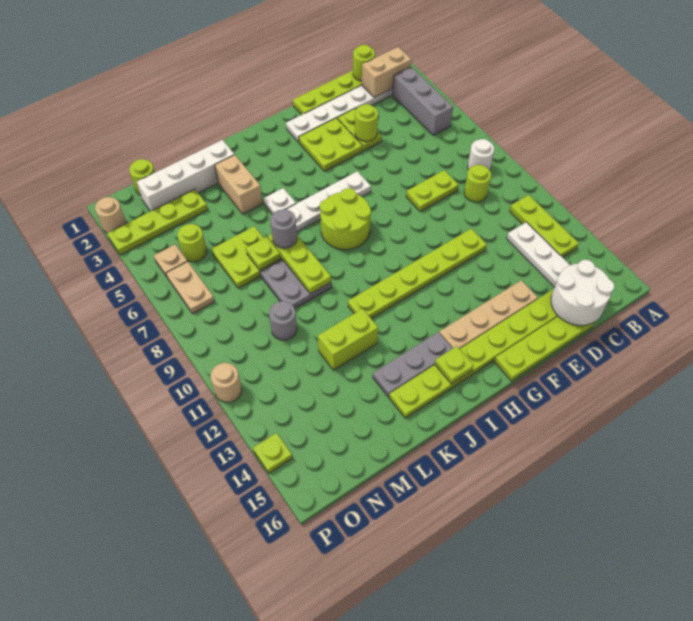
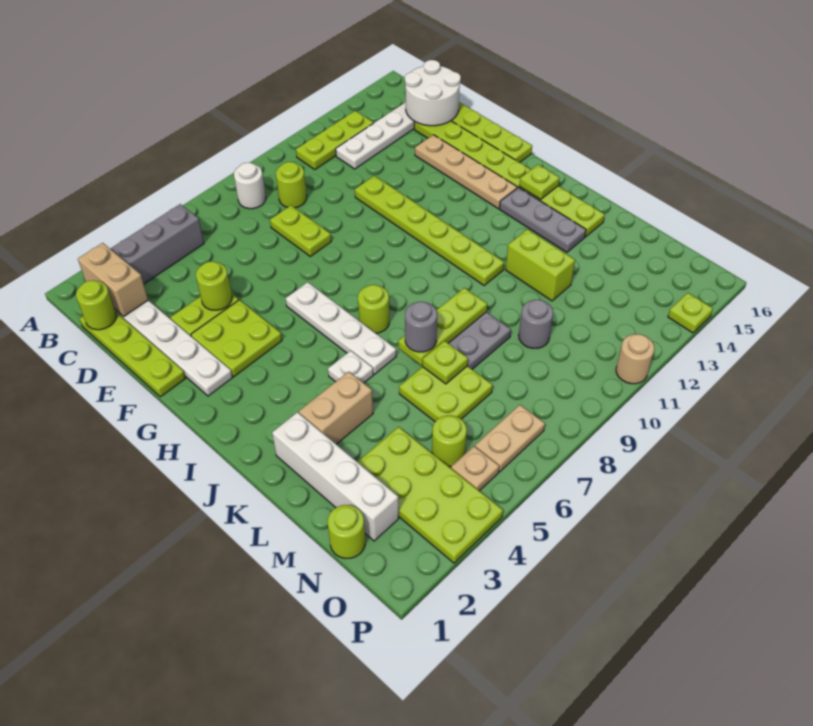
lime round brick H7:I8 level 1 -> lime round brick I7 level 1
lime plate M3:P3 level 1 -> lime plate M3:P4 level 1
tan round brick P2 level 1 -> none

